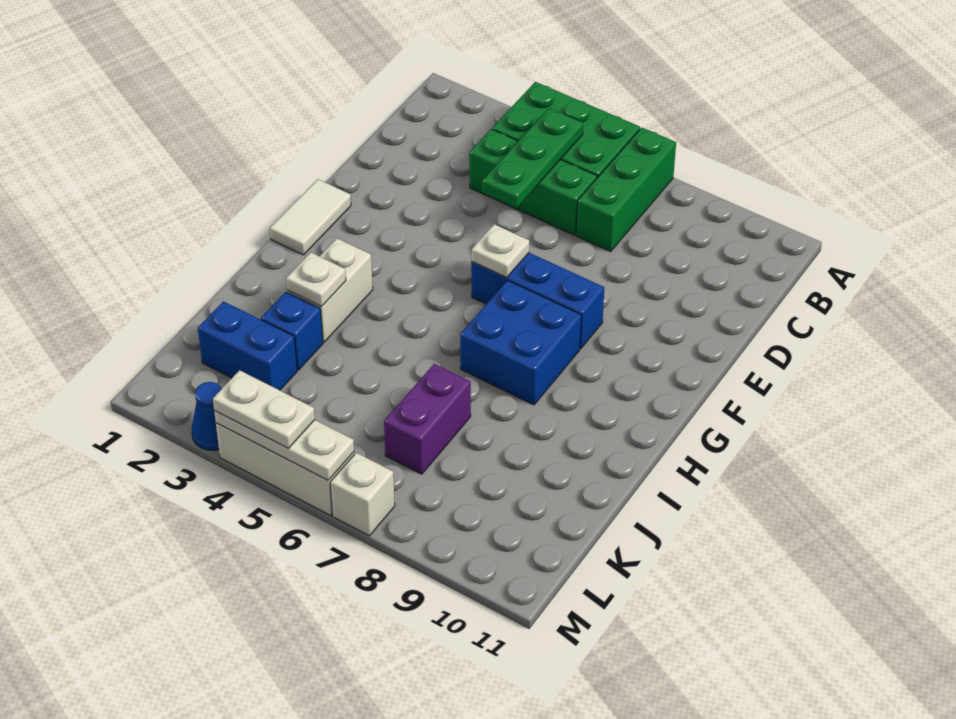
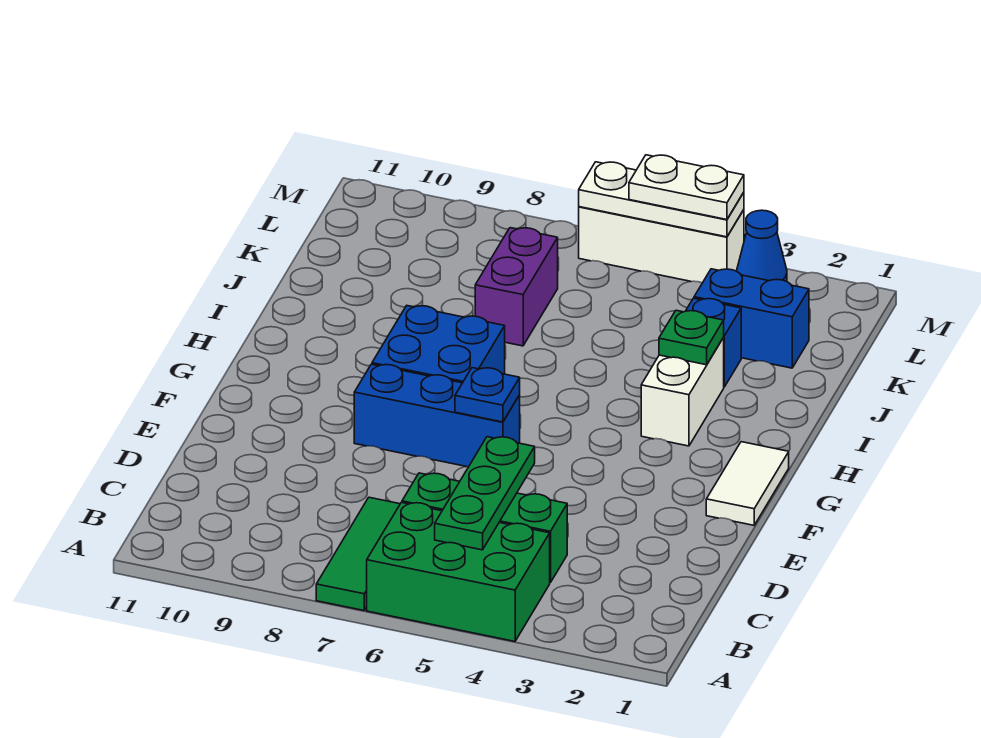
green brick A7:C7 level 1 -> green tile A7:C7 level 1
white plate F6 level 2 -> blue plate F6 level 2
white plate I3 level 2 -> green plate I3 level 2
white brick M7 level 1 -> none

